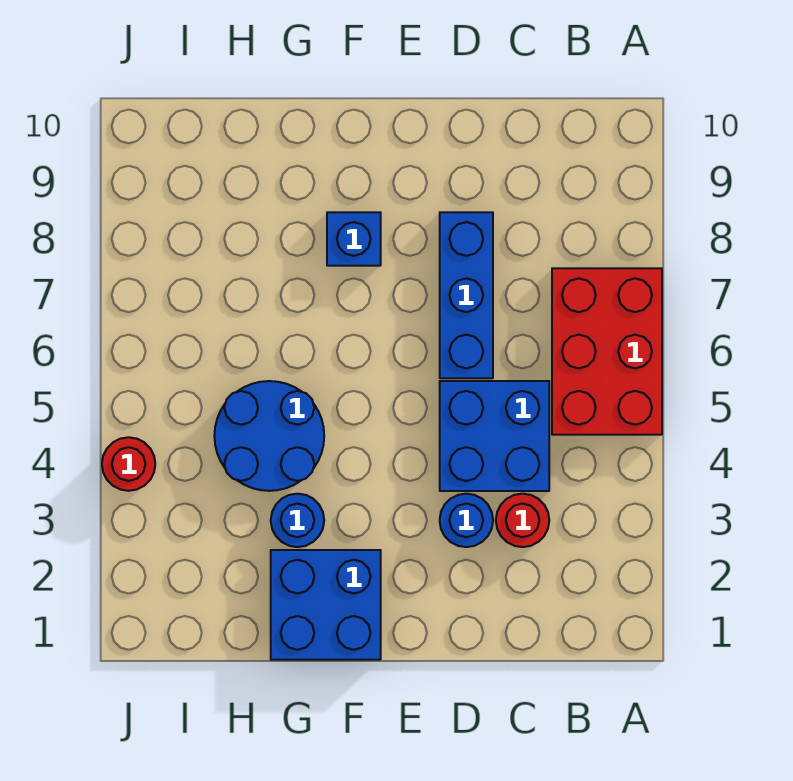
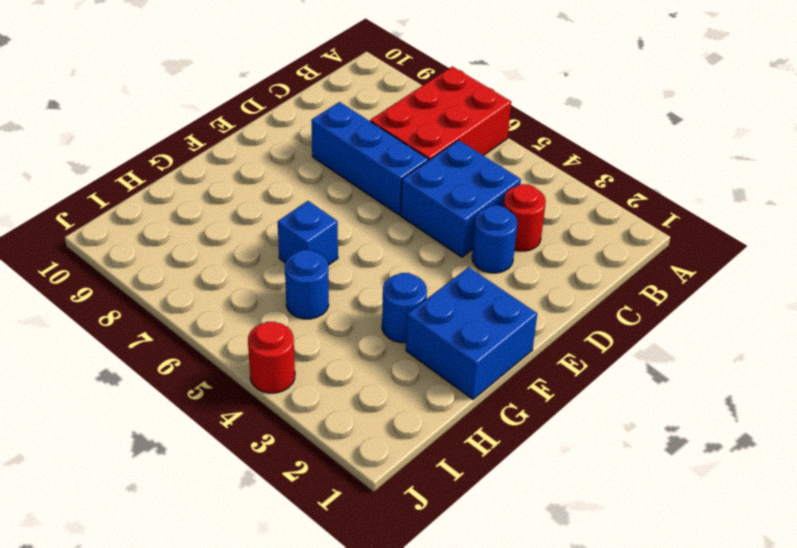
red brick A5:B7 level 1 -> red brick A6:C7 level 1
blue brick F8 level 1 -> blue brick G6 level 1
blue round brick G4:H5 level 1 -> blue round brick H5 level 1

